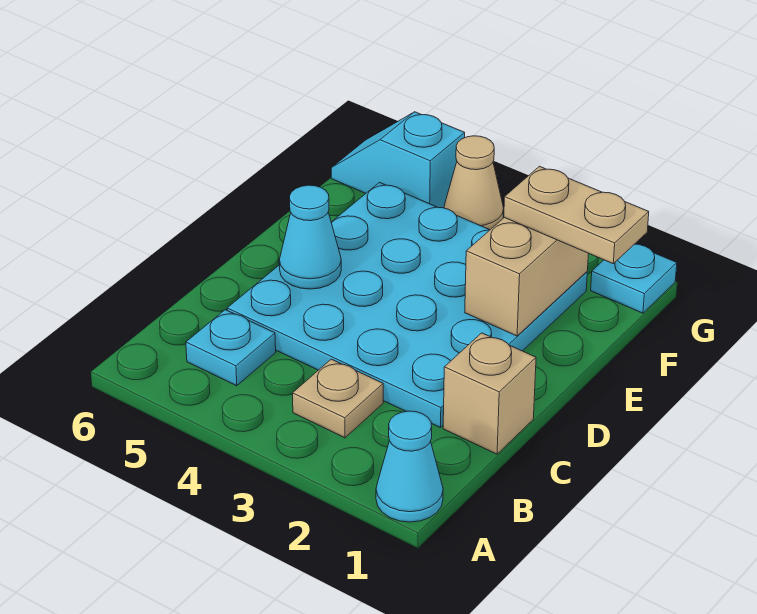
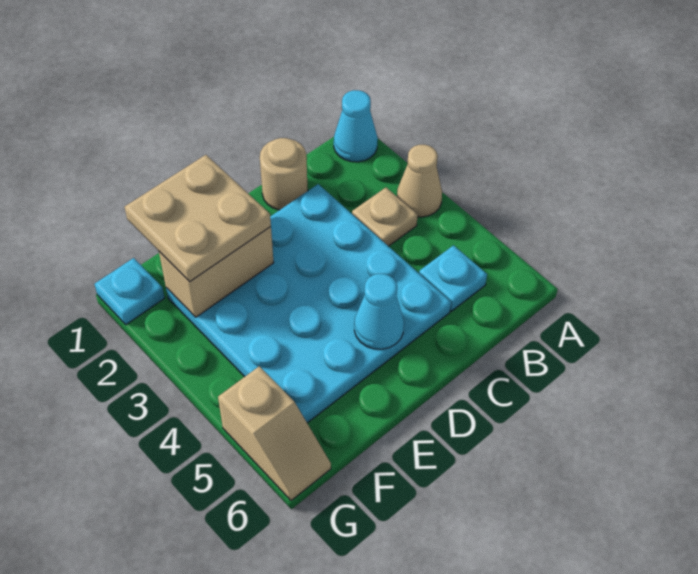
tan brick C1 level 1 -> tan round brick C1 level 1
tan plate F1:F2 level 3 -> tan plate E1:F2 level 3
tan cone G4 level 1 -> tan cone A3 level 1
cyan slope G5:G6 level 1 top 5 -> tan slope G5:G6 level 1 top 5

